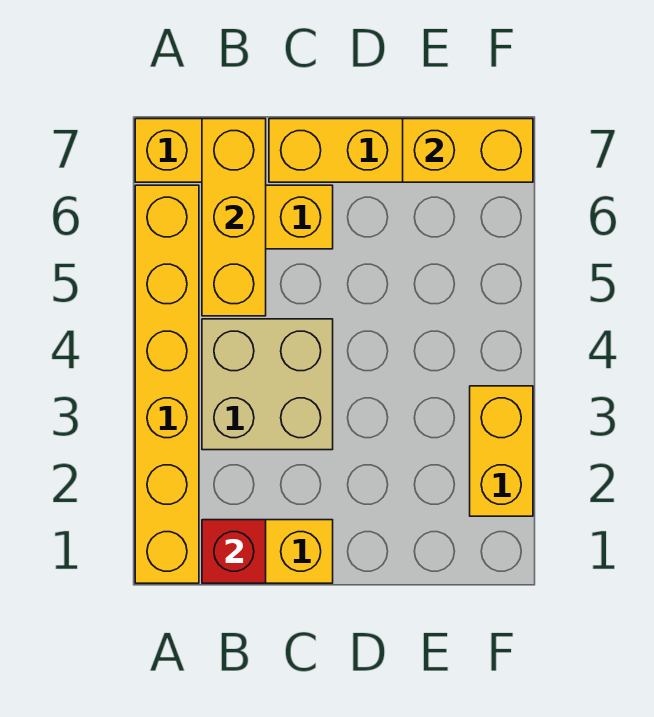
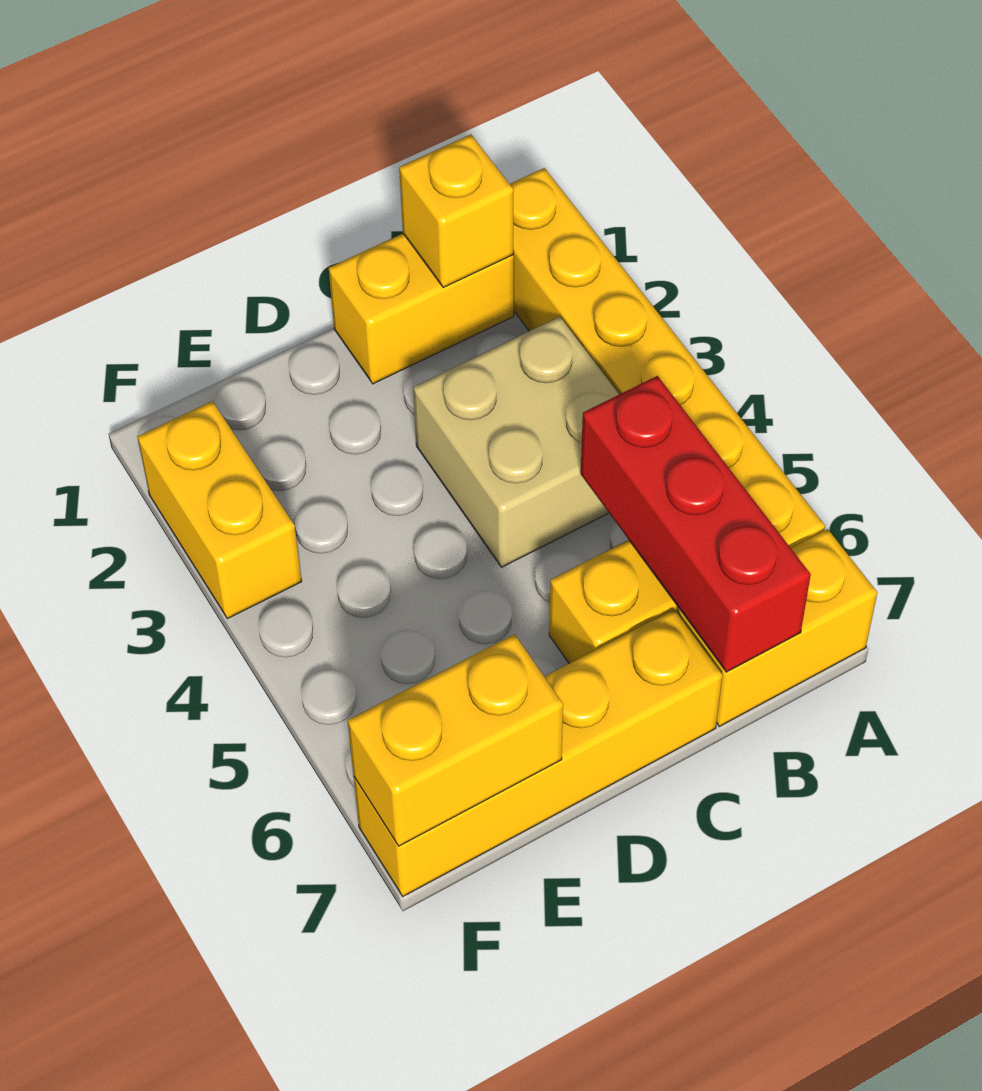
red brick B1 level 2 -> yellow brick B1 level 2
yellow brick B5:B7 level 2 -> red brick B5:B7 level 2

